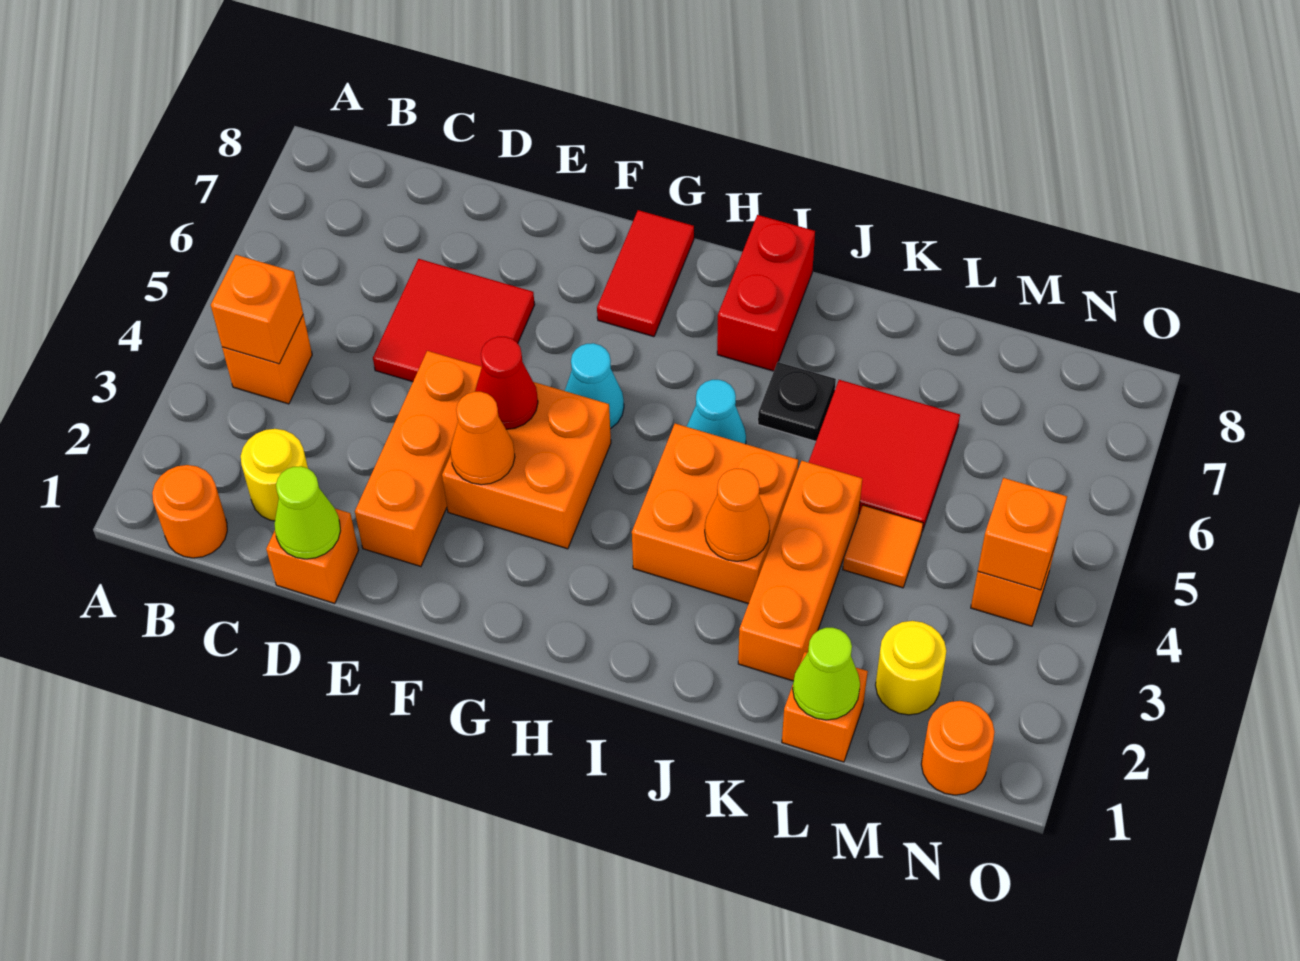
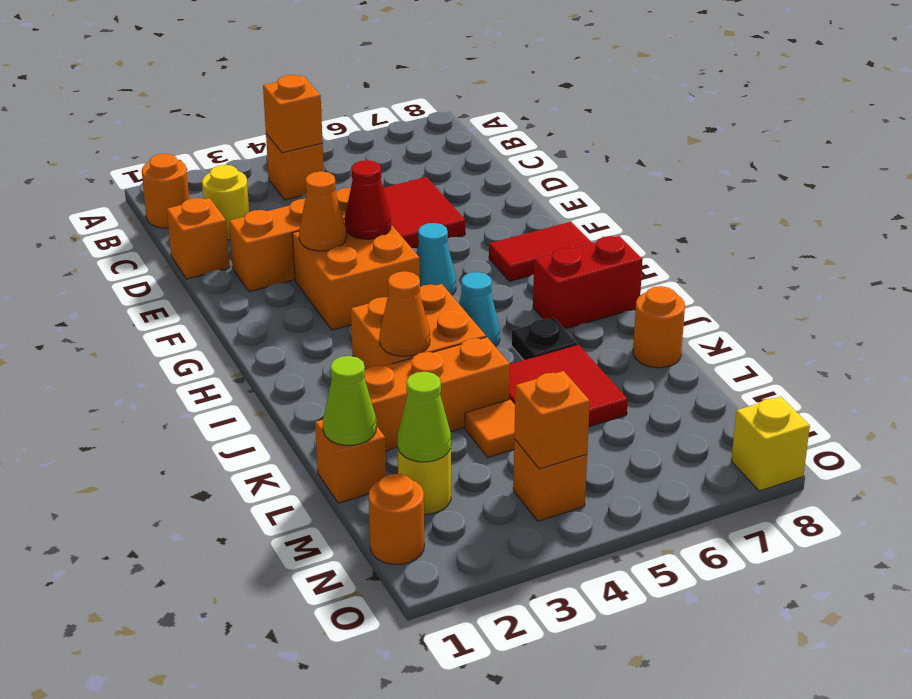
lime cone D1 level 2 -> lime cone M2 level 2
none -> orange round brick K8 level 1
none -> yellow brick O8 level 1

